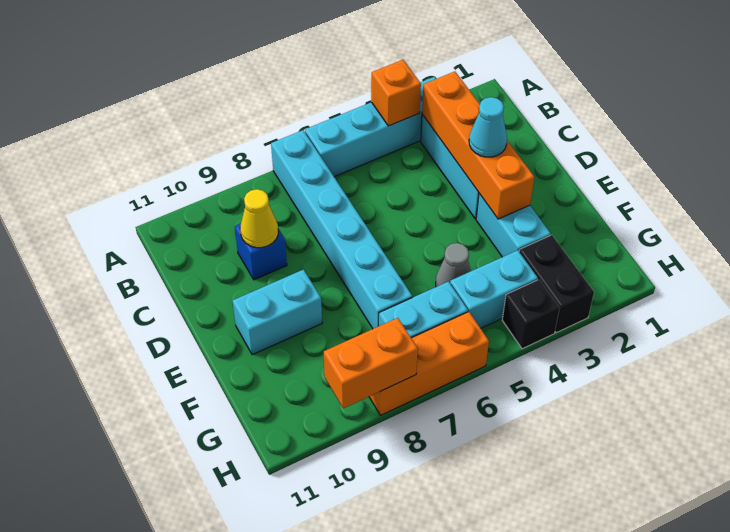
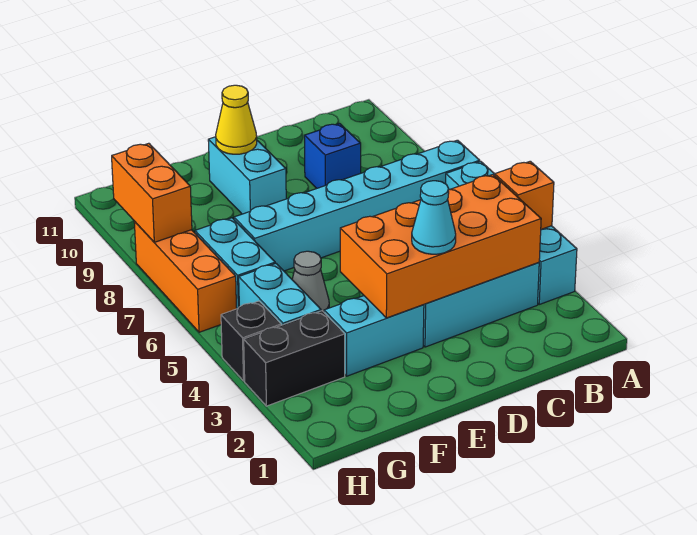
orange brick B3:E3 level 2 -> orange brick B3:E4 level 2
yellow cone C9 level 2 -> yellow cone E10 level 2

